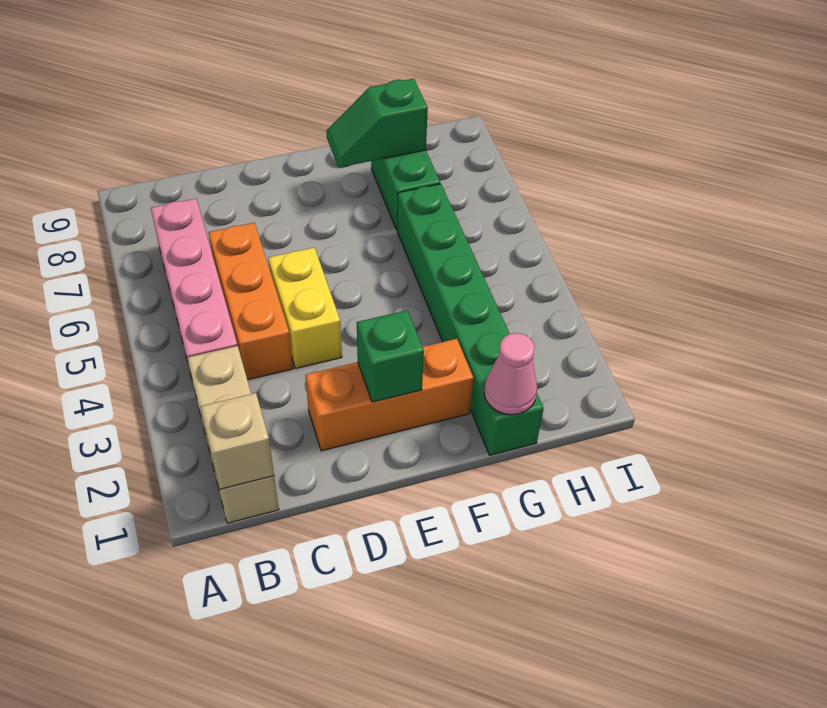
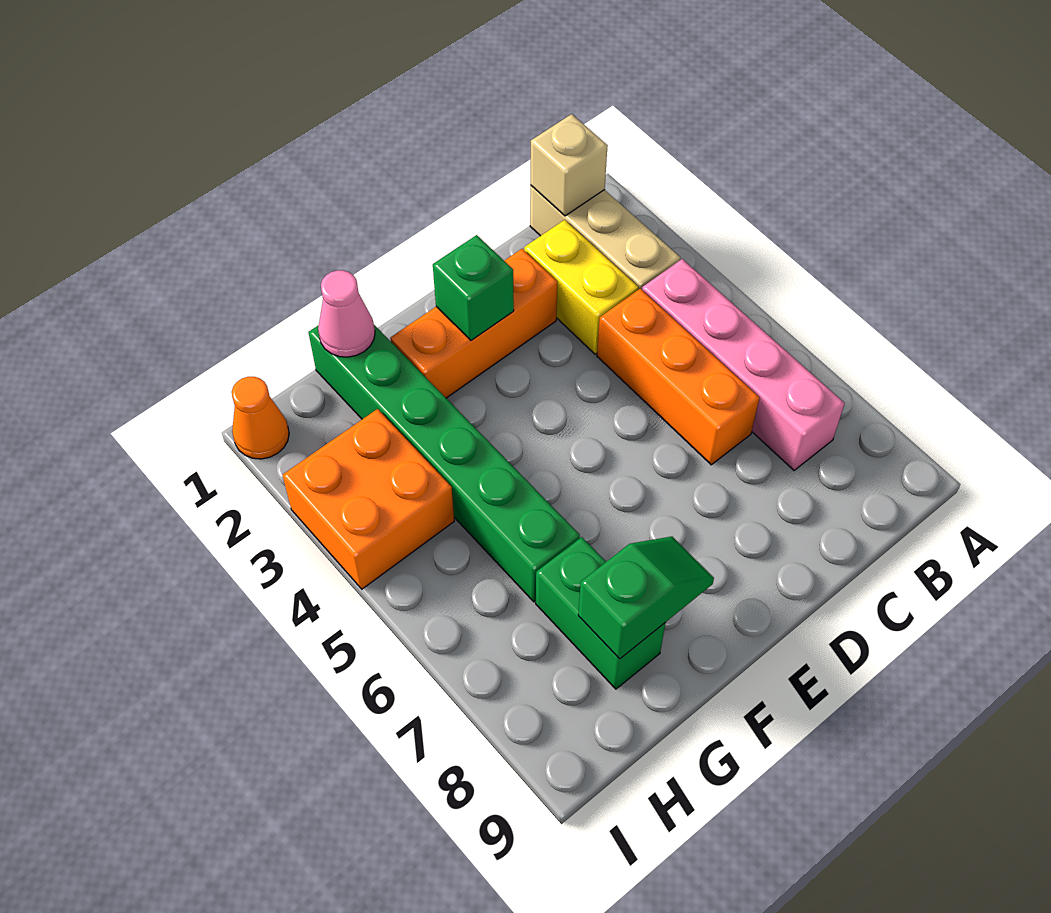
yellow brick D4:D5 level 1 -> yellow brick C2:C3 level 1
none -> orange brick H3:I4 level 1
none -> orange cone I1 level 1

